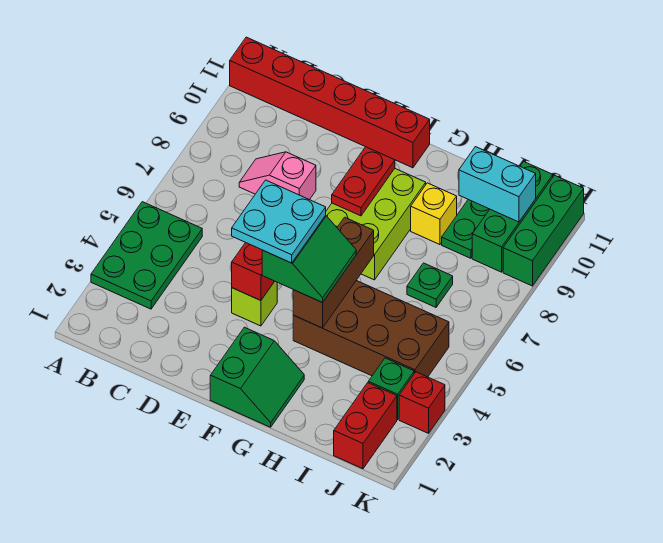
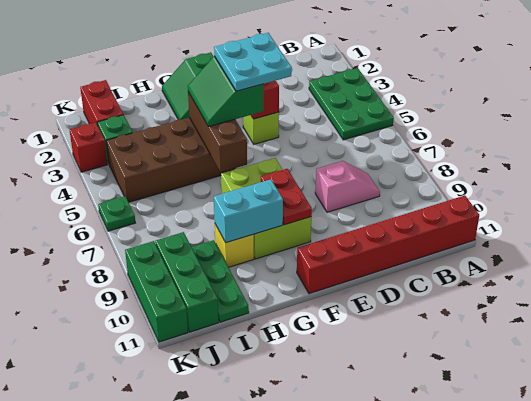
green plate I7 level 1 -> green plate K6 level 1
cyan brick I10:J10 level 2 -> cyan brick G9:H9 level 2

